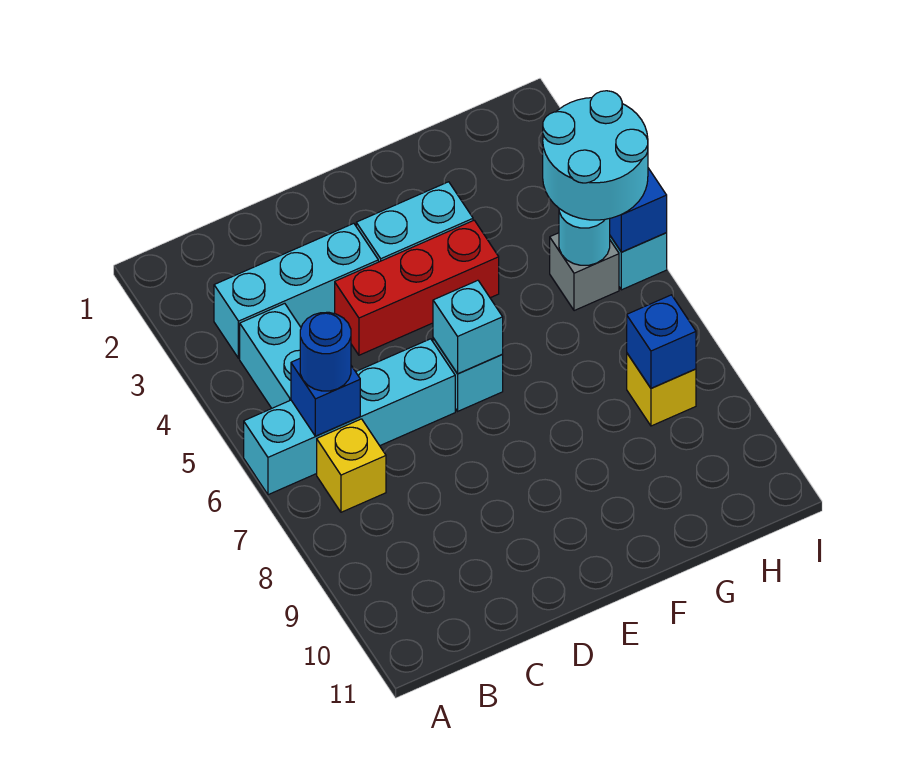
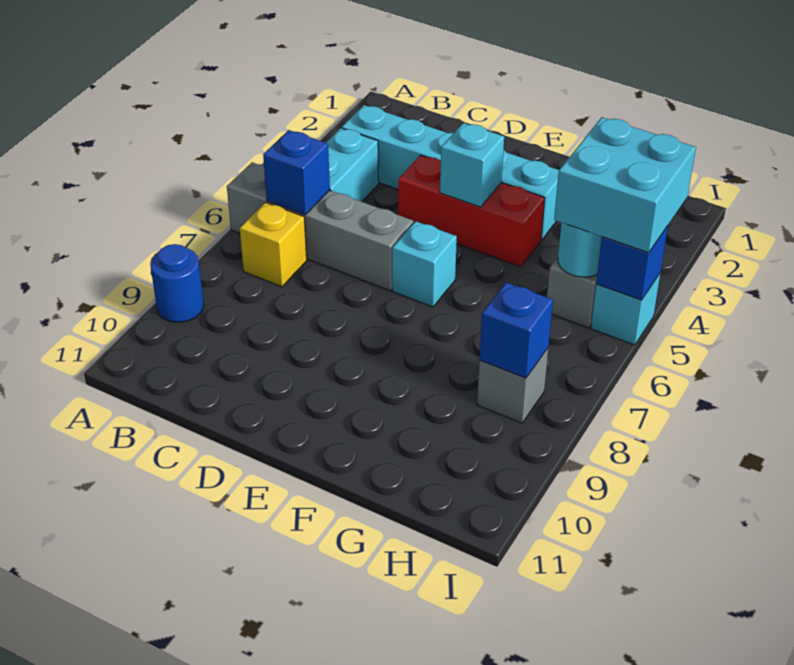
cyan brick A6:D6 level 1 -> grey brick A6:D6 level 1
blue round brick B6 level 3 -> blue round brick A9 level 1
cyan brick E6 level 2 -> cyan brick E4 level 2
cyan round brick H4:I5 level 3 -> cyan brick H4:I5 level 3
yellow brick H8 level 1 -> grey brick H8 level 1

